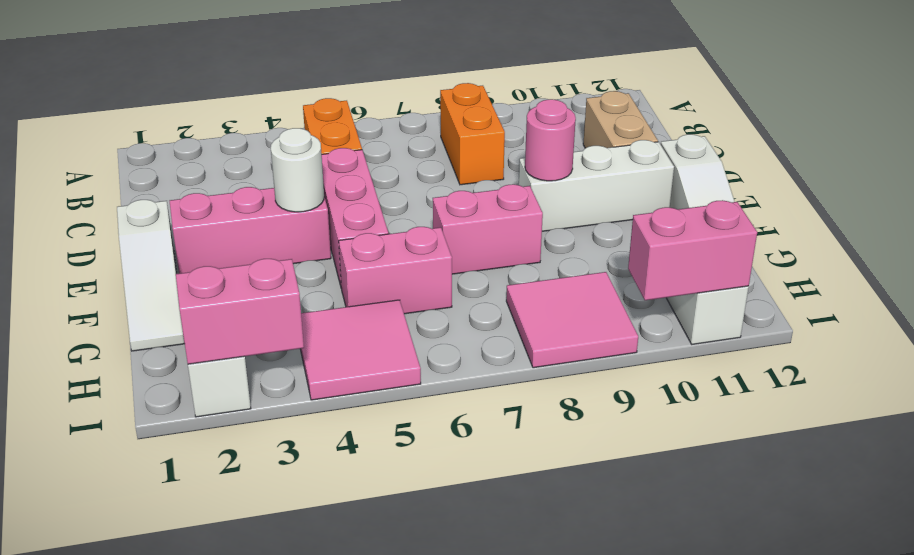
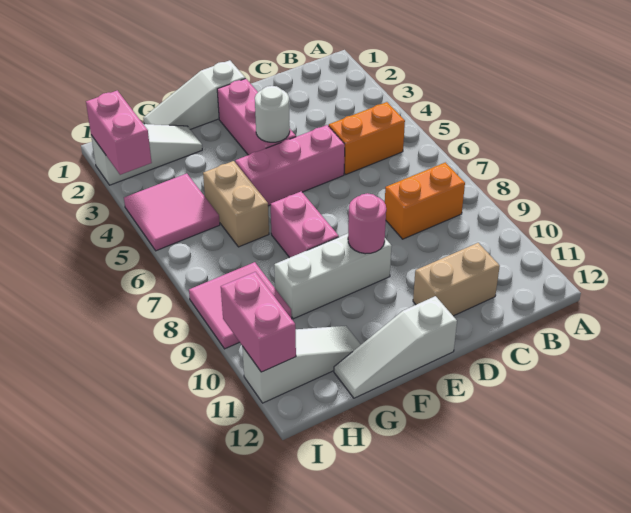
white brick E9:E11 level 1 -> white brick E9:G9 level 1
pink brick G5:G6 level 1 -> tan brick G5:G6 level 1

